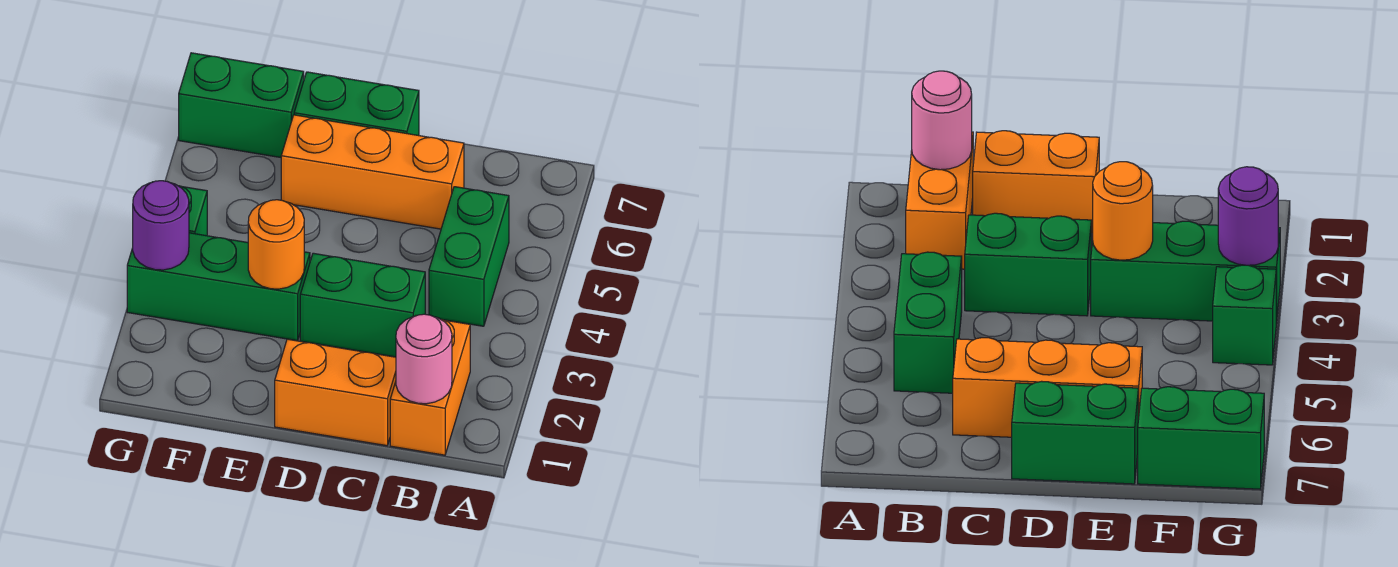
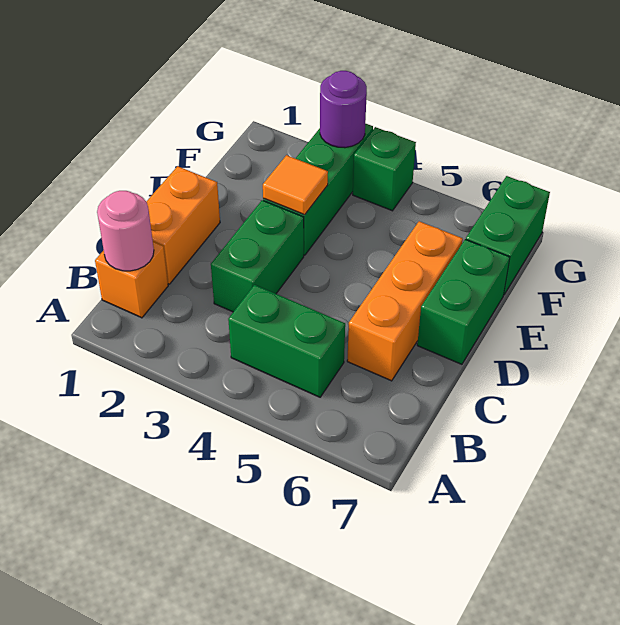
orange brick B1:B2 level 1 -> orange brick B1 level 1
orange round brick E3 level 2 -> orange tile E3 level 2

